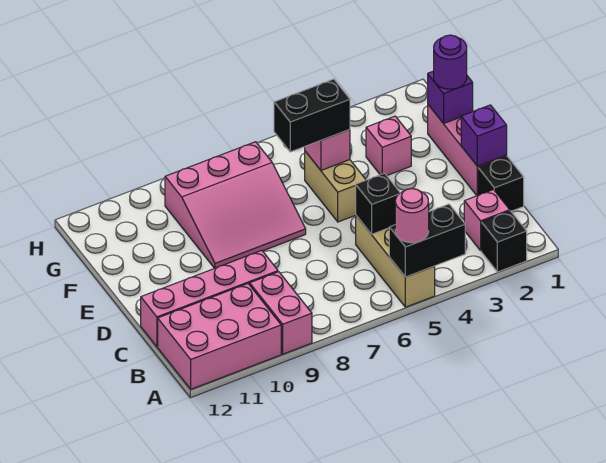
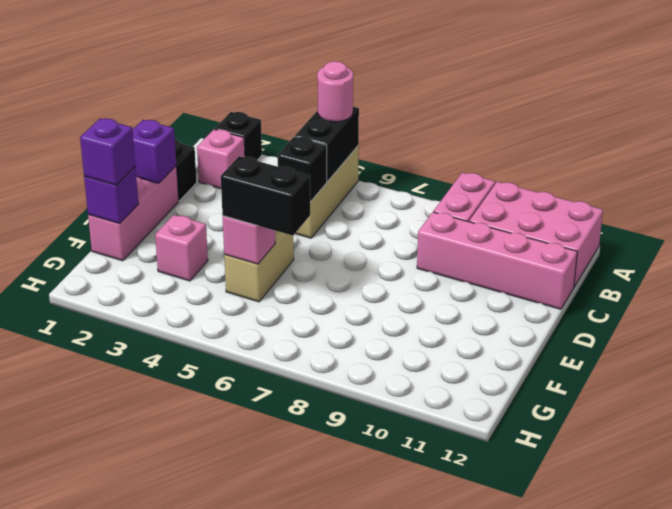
black brick A4:A5 level 2 -> black brick A5:B5 level 2
pink slope E7:G9 level 1 top G -> none
purple round brick F1 level 3 -> purple brick F1 level 3

